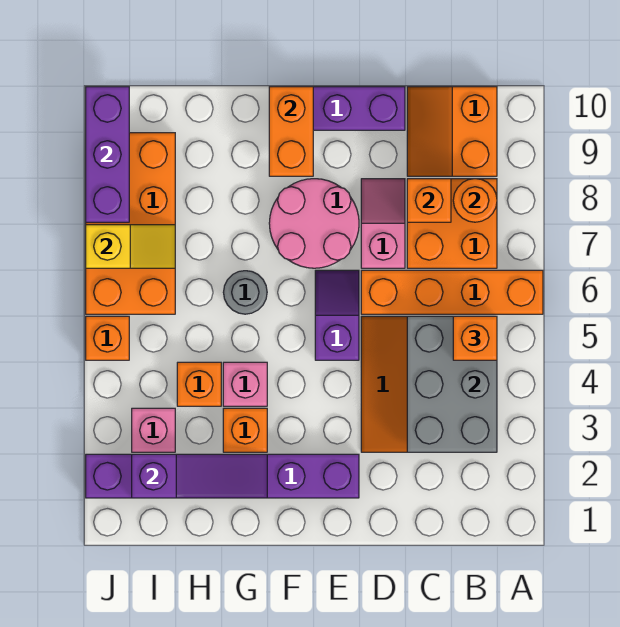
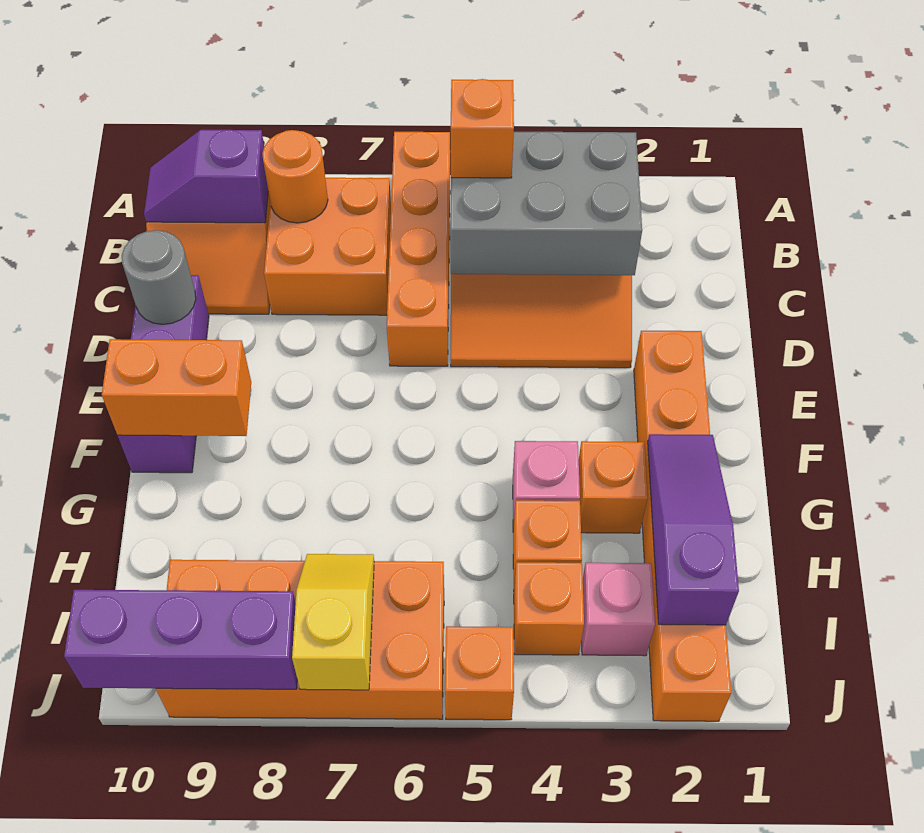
orange brick C8 level 2 -> orange brick I4 level 1
pink slope D7:D8 level 1 top 7 -> none
purple brick E2:J2 level 1 -> orange brick E2:J2 level 1
purple slope E5:E6 level 1 top 5 -> purple slope B9:B10 level 2 top 9
pink round brick E7:F8 level 1 -> none
grey round brick G6 level 1 -> grey round brick D10 level 2

